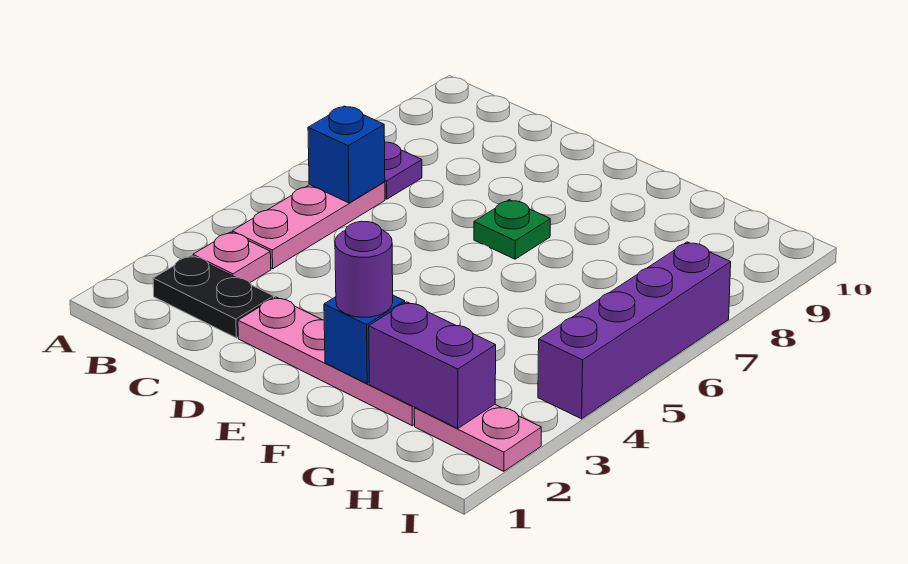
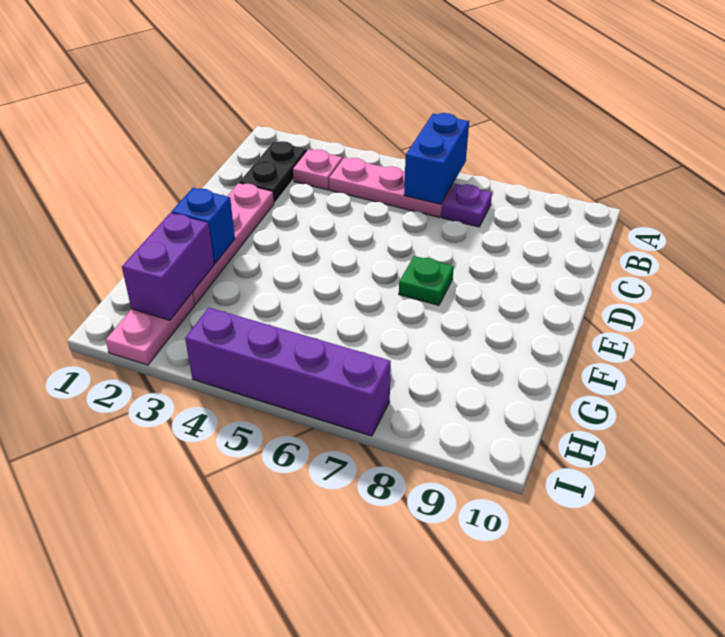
blue brick B6 level 2 -> blue brick A6:B6 level 2
purple round brick F2 level 3 -> none

